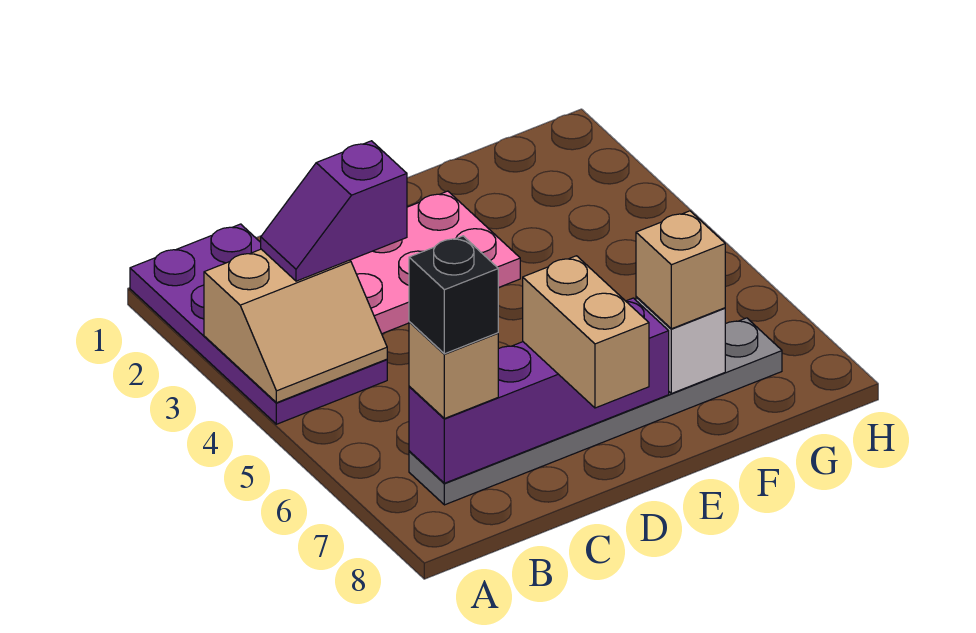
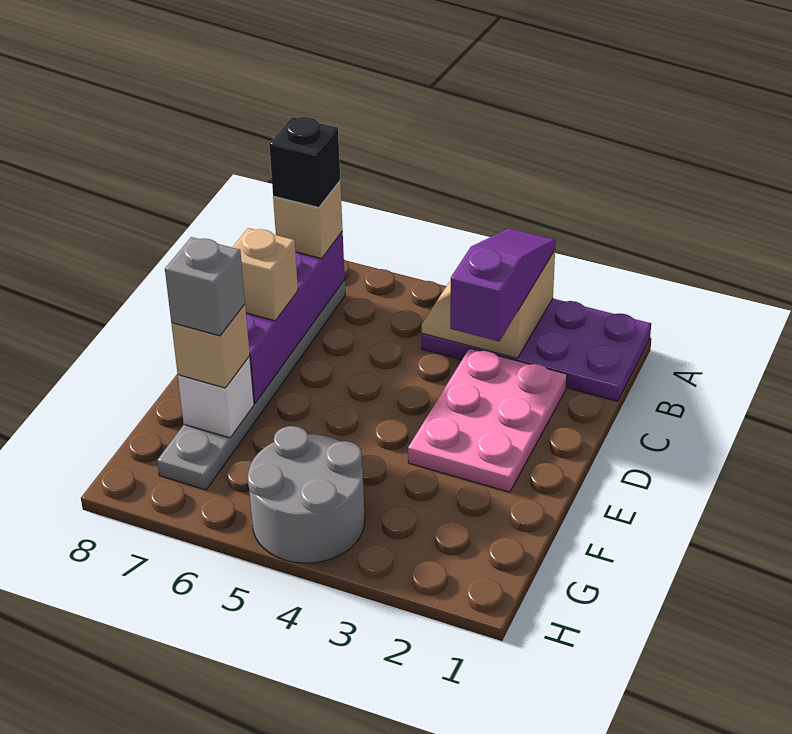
purple slope B3:C3 level 3 top C -> purple slope A3:C3 level 3 top C
tan brick D7:D8 level 3 -> tan brick D7 level 3
none -> grey brick F7 level 4
none -> grey round brick G4:H5 level 1

